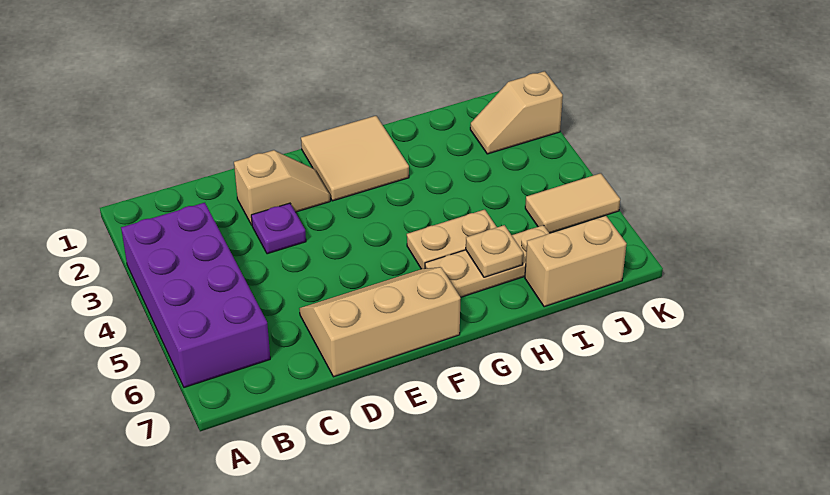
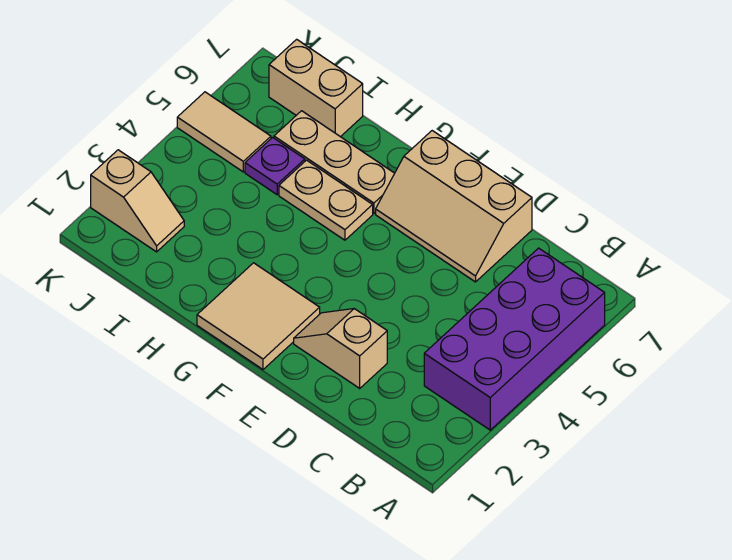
purple plate D3 level 1 -> purple plate I5 level 1
tan plate H6 level 2 -> none

